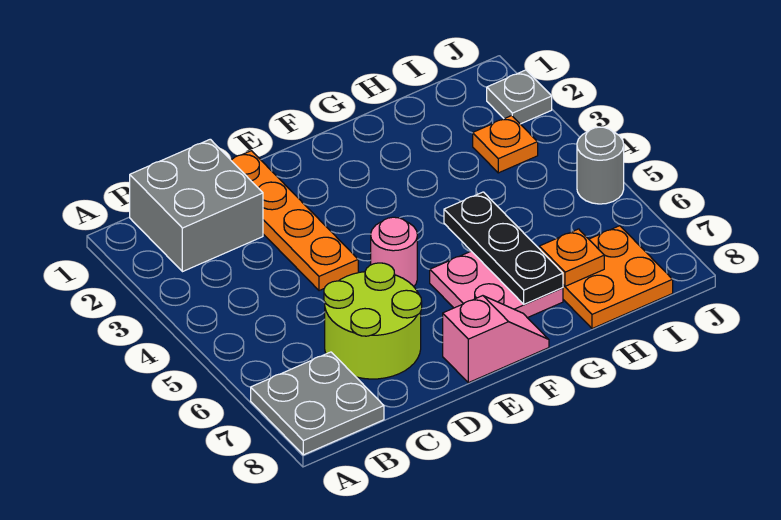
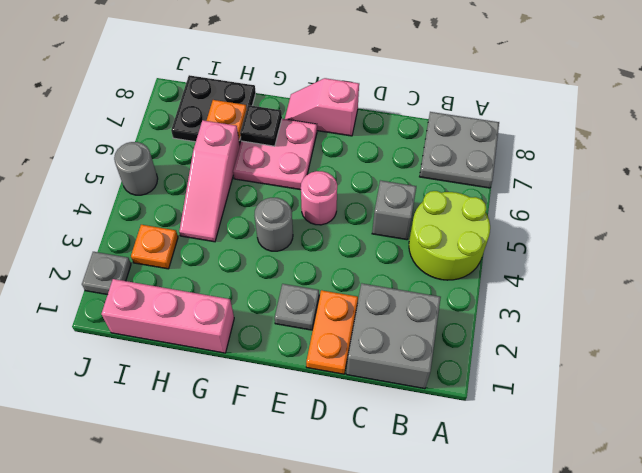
none -> grey brick C5 level 1
lime round brick C6:D7 level 1 -> lime round brick A4:B5 level 1
orange plate D1:D4 level 1 -> orange plate D1:D2 level 1
none -> grey plate E2 level 1
none -> grey round brick F4 level 1
none -> pink brick G1:I1 level 1
black plate G5:G7 level 2 -> black plate G7 level 2
none -> pink slope H4:H6 level 1 top 6
orange plate H7:I8 level 1 -> black plate H7:I8 level 1

